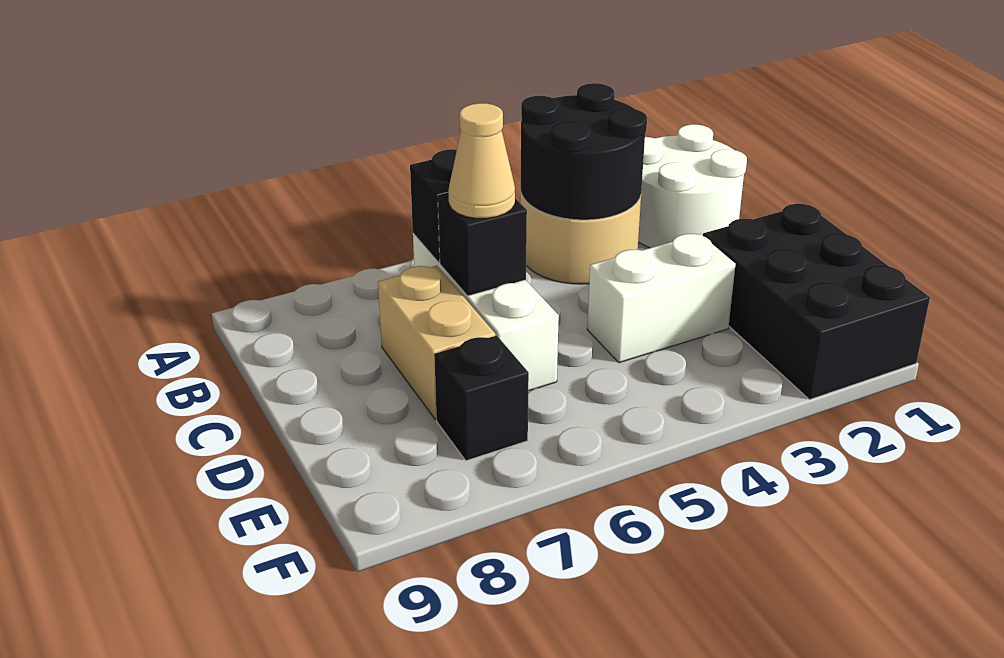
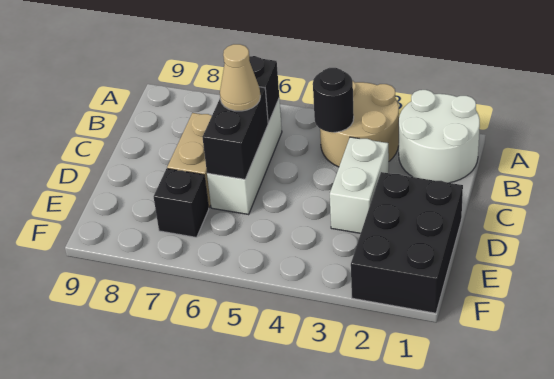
black round brick A3:B4 level 2 -> black round brick B4 level 2
black brick C6 level 2 -> black brick C6:D6 level 2
white brick D3:D4 level 1 -> white brick C3:D3 level 1

